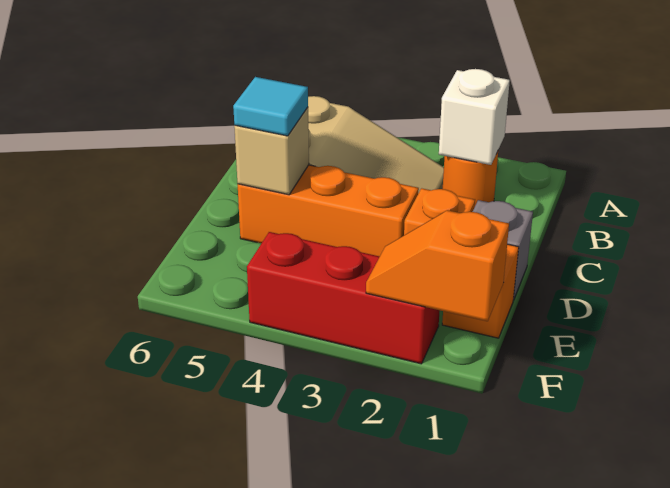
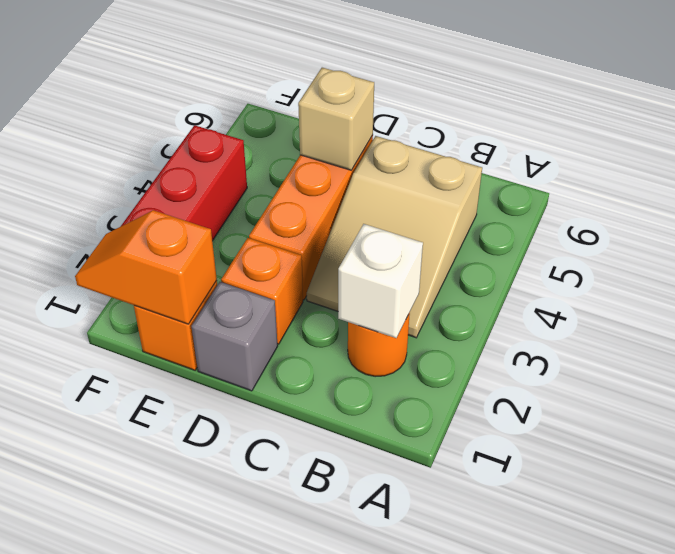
cyan tile D5 level 3 -> none
orange slope F1:F2 level 2 top 1 -> orange slope E1:F1 level 2 top E

